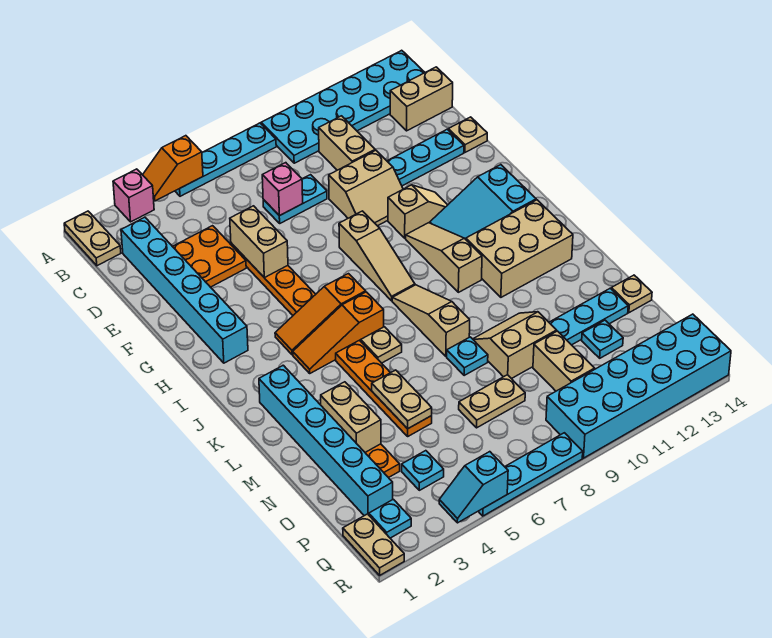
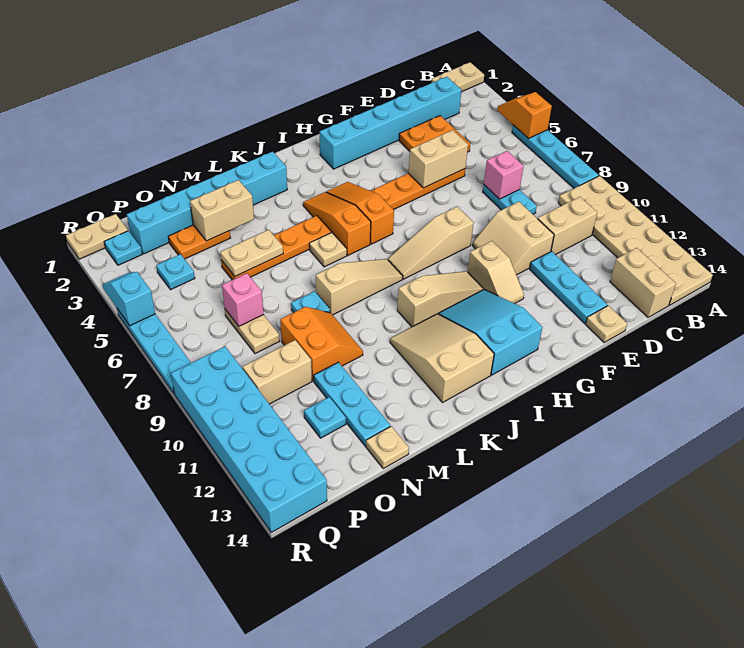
pink brick A3 level 1 -> pink brick O7 level 2
cyan plate A9:B14 level 1 -> tan plate A9:B14 level 1
tan brick J11:K13 level 1 -> tan slope J11:K13 level 1 top 13
tan slope M9:N10 level 1 top N -> orange slope M9:N10 level 1 top N

